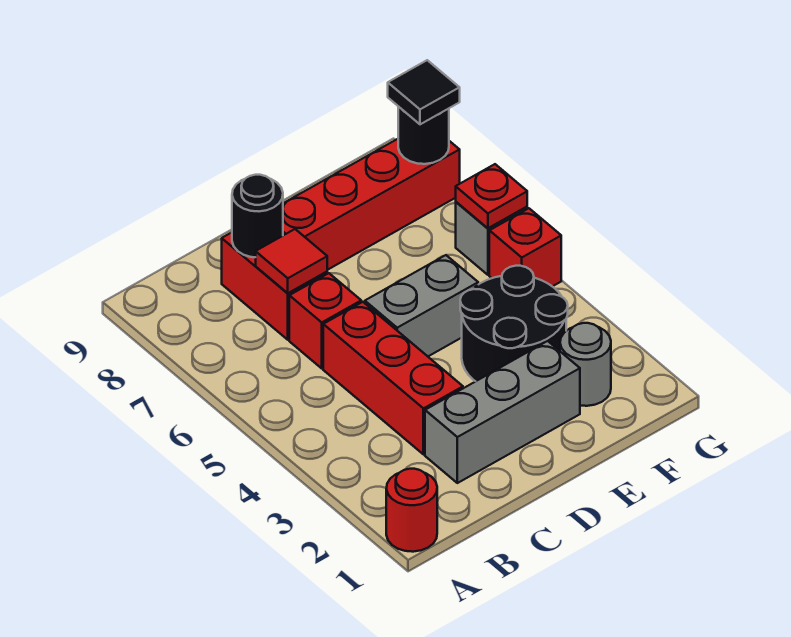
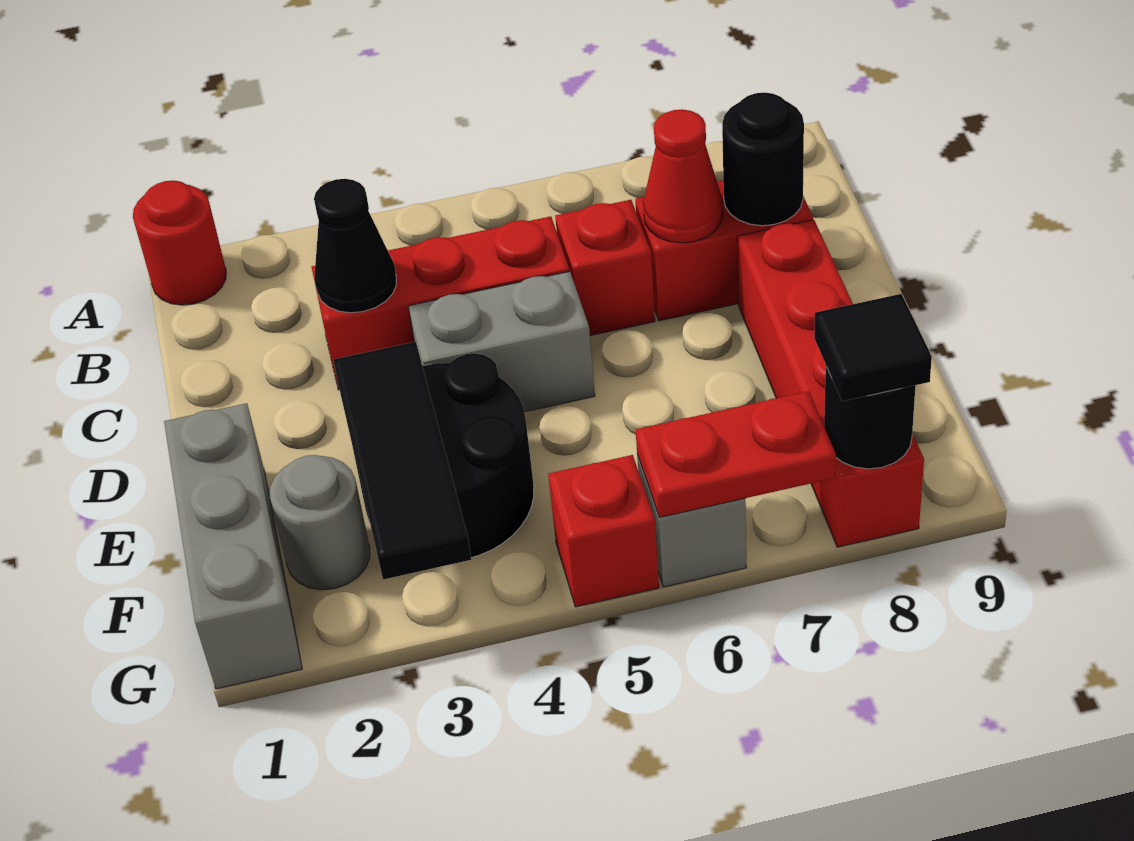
grey brick C2:E2 level 1 -> grey brick E1:G1 level 1
none -> black cone C3 level 2
red tile C7 level 2 -> red cone C7 level 2
grey brick D5:E5 level 1 -> grey brick D4:D5 level 1
none -> black tile E3:G3 level 2
red plate G6 level 2 -> red plate G6:G7 level 2

